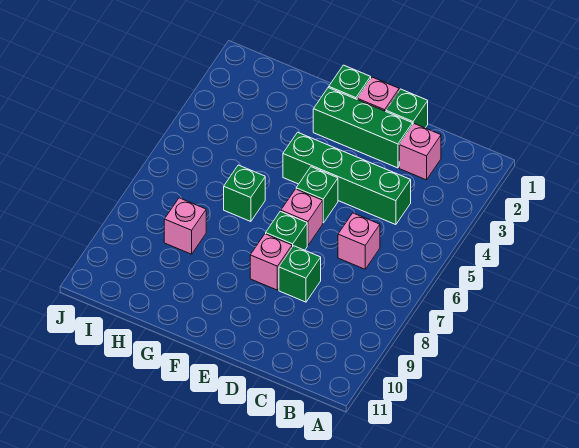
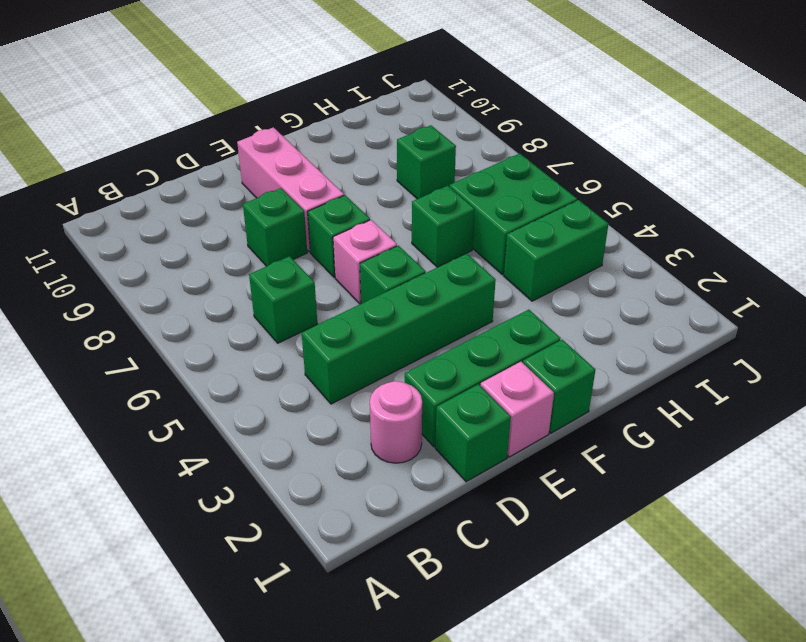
pink brick C2 level 1 -> pink round brick C2 level 1
pink brick C6 level 1 -> green brick C6 level 1
pink brick E8 level 1 -> pink brick E8:E10 level 1
none -> green brick H4:I4 level 1
none -> green brick H5:I6 level 1
pink brick H8 level 1 -> green brick H8 level 1

